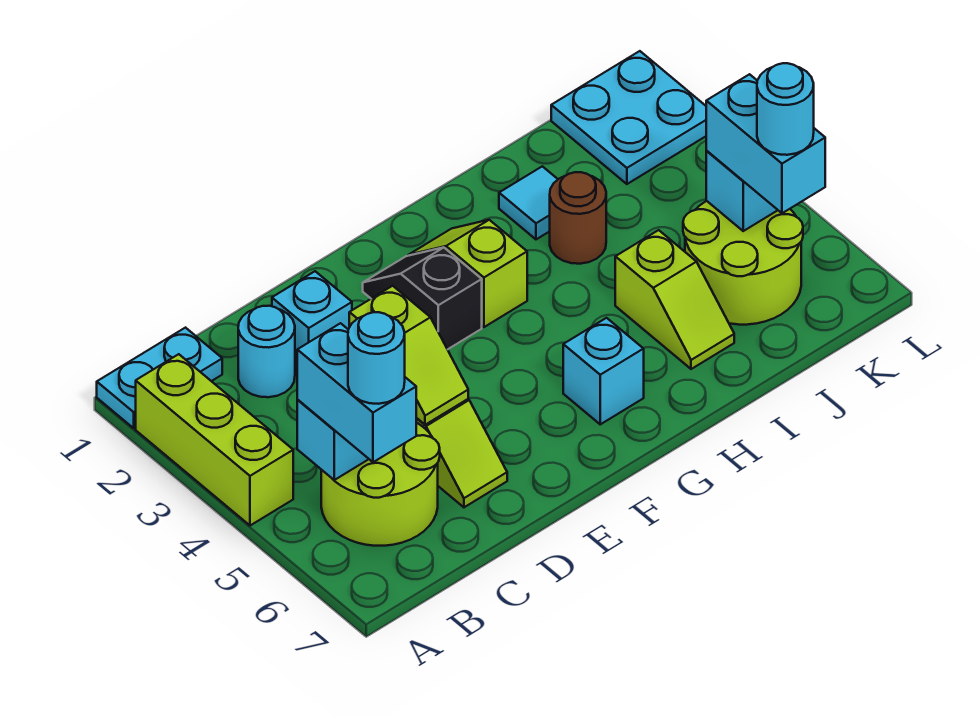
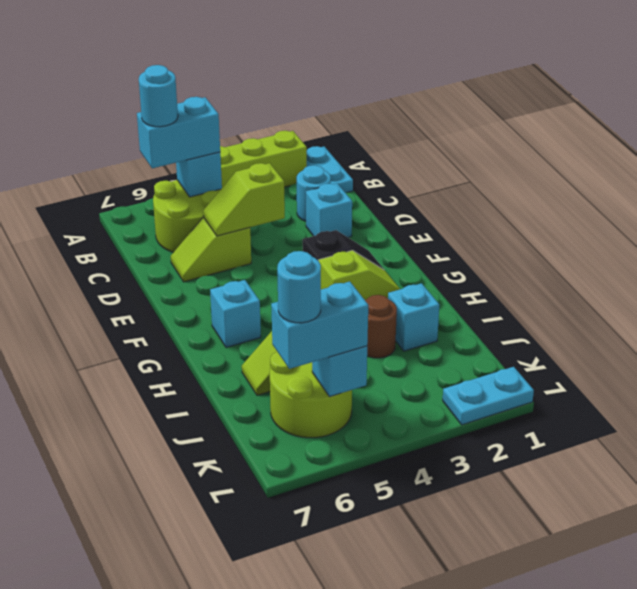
cyan tile I2 level 1 -> cyan brick I2 level 1
cyan plate K1:L2 level 1 -> cyan plate L1:L2 level 1

